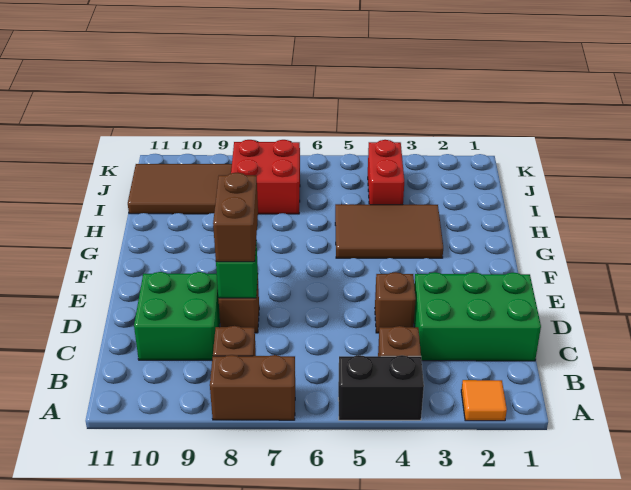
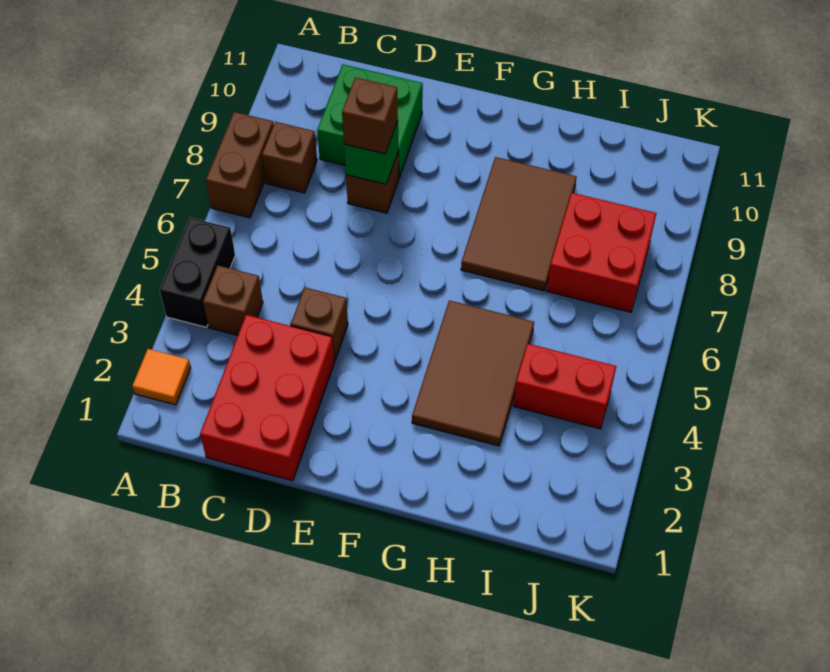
green brick C1:D3 level 1 -> red brick C1:D3 level 1
brown brick D8:E8 level 3 -> brown brick D8 level 3
brown tile I9:J11 level 1 -> brown tile G7:H9 level 1

